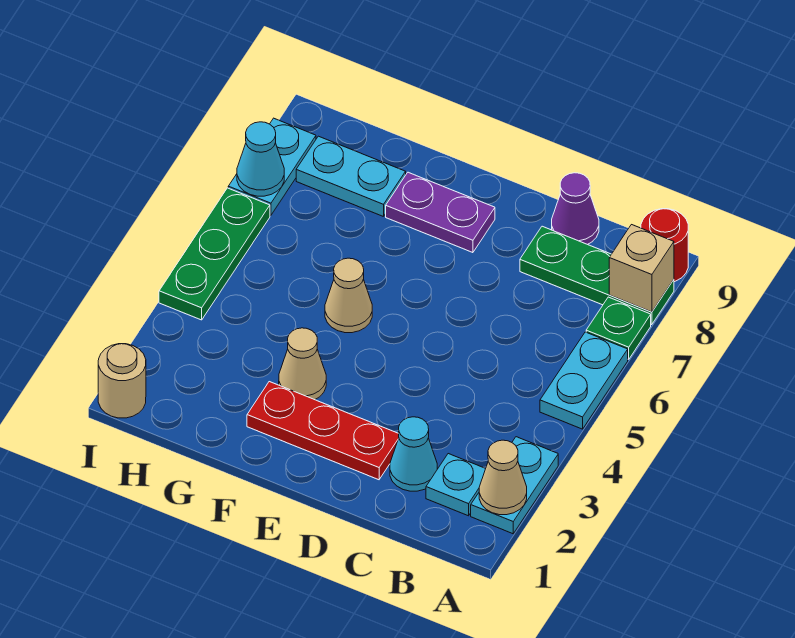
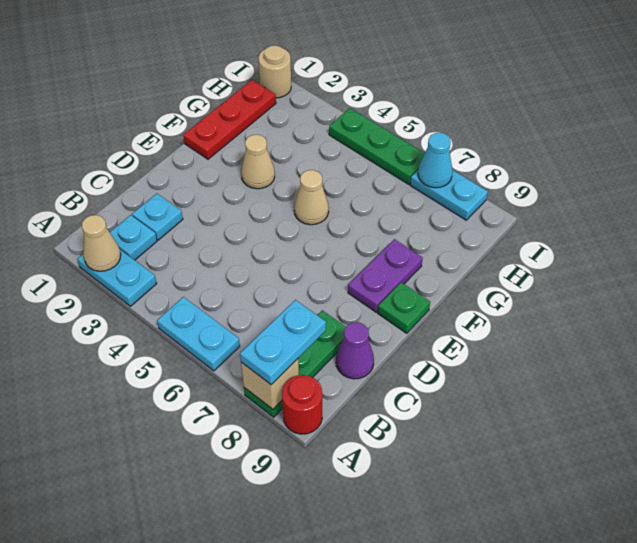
green plate A7 level 1 -> green plate E9 level 1
cyan cone C2 level 1 -> cyan plate C2 level 1
red plate D2:F2 level 1 -> red plate F1:H1 level 1
cyan plate G8:H8 level 1 -> cyan plate A8:B8 level 3

